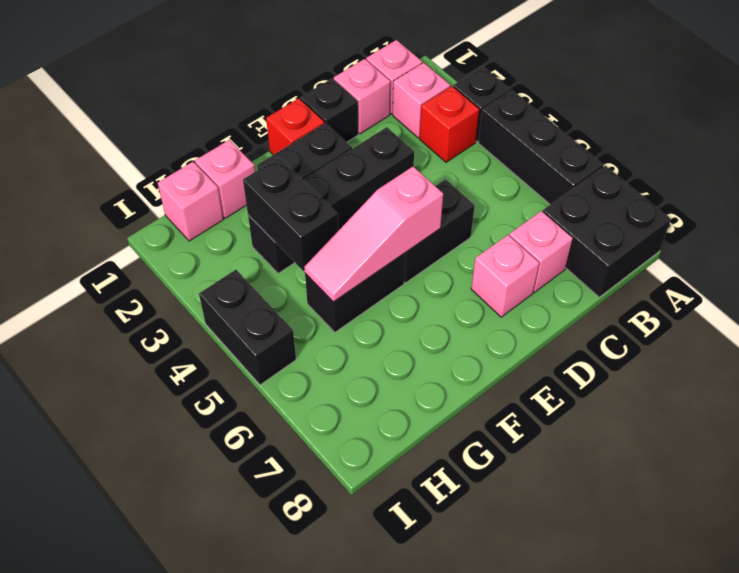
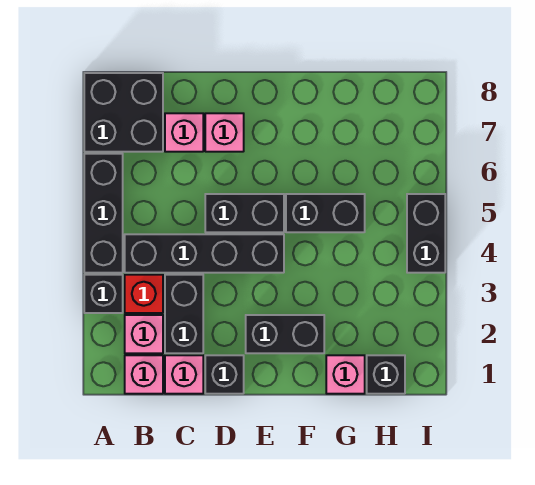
black brick D3:G3 level 1 -> black brick B4:E4 level 1
red brick E1 level 1 -> none
pink slope E5:G5 level 2 top E -> none
black brick G3:G4 level 2 -> black brick C2:C3 level 1
pink brick H1 level 1 -> black brick H1 level 1

